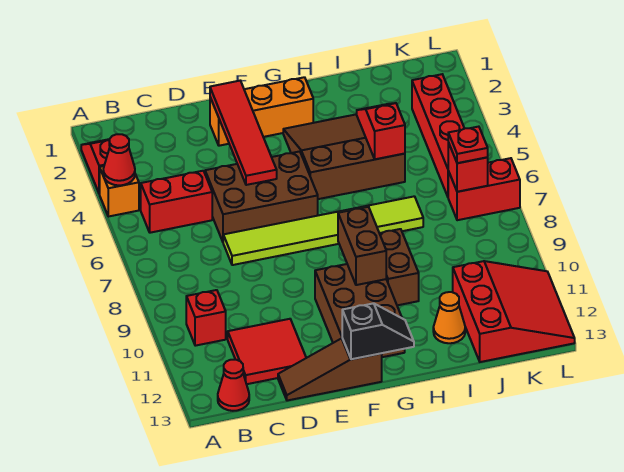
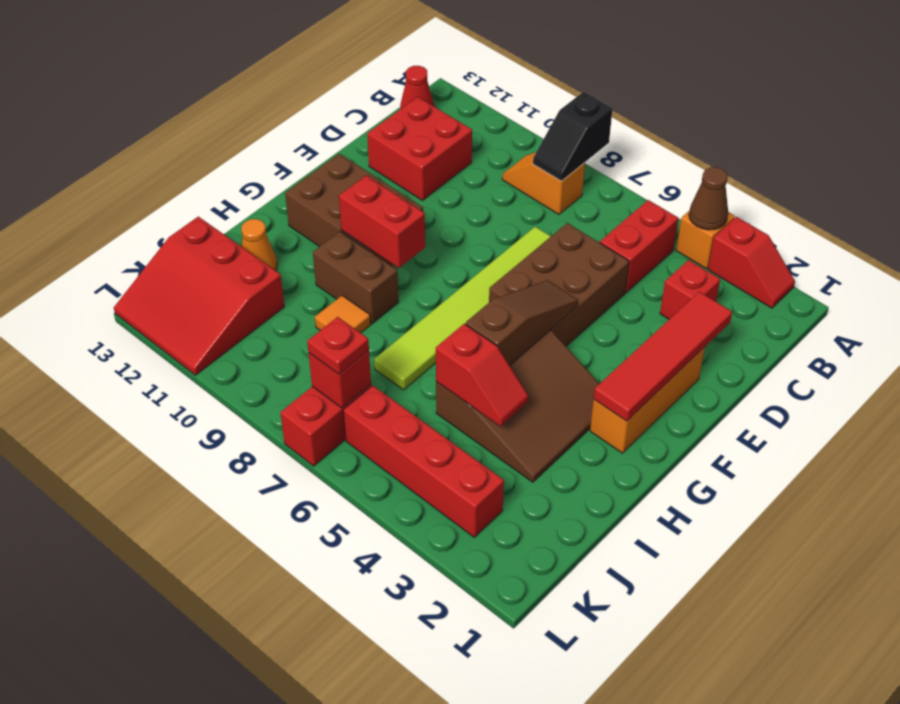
red cone A4 level 2 -> brown cone A4 level 2
none -> orange slope B8:B9 level 1 top 8
red brick B10 level 1 -> red brick C3 level 1
red tile C11:D12 level 1 -> red brick C11:D12 level 1
brown slope D13:F13 level 1 top F -> brown slope F5:H5 level 2 top H
red tile E2:E5 level 2 -> red tile D2:G2 level 2
black slope F13:G13 level 2 top F -> black slope A8:B8 level 2 top A
brown brick G9:G10 level 2 -> red brick G9:G10 level 2
none -> orange tile I9 level 1

